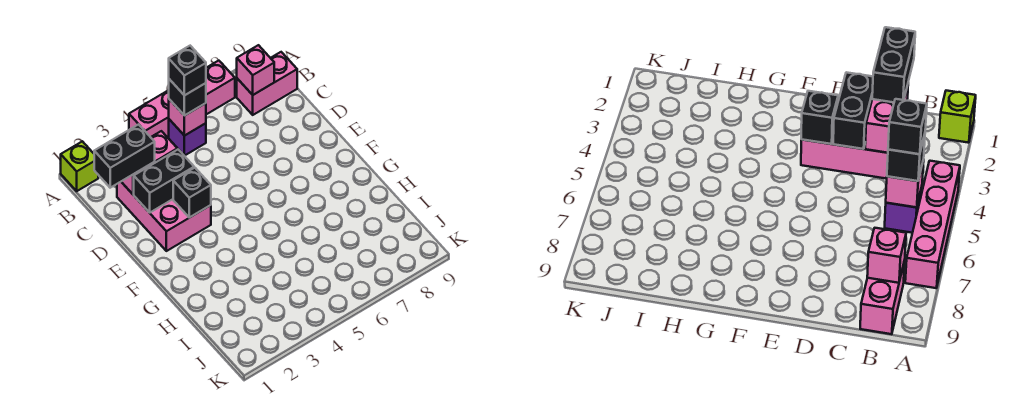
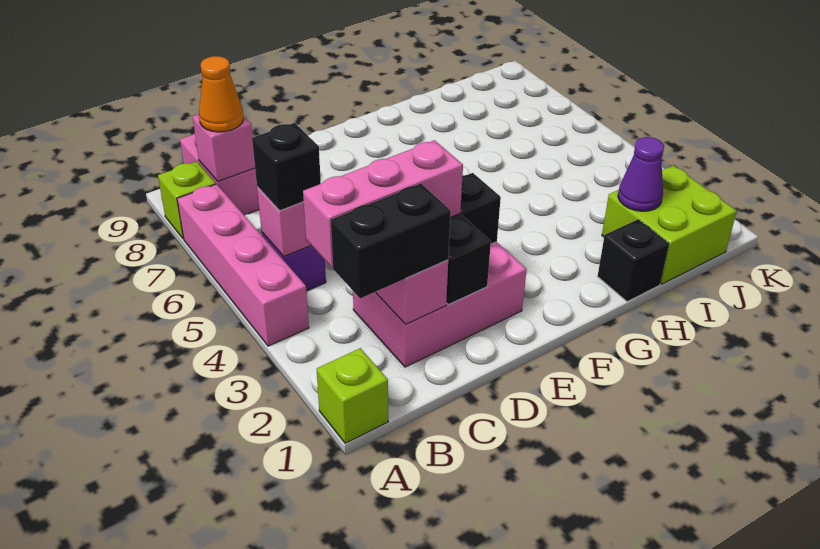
none -> lime brick A8 level 1
none -> pink brick B3:D3 level 3
black brick B5 level 4 -> black brick H1 level 1
none -> orange cone B8 level 3
black brick C1:C2 level 3 -> black brick B2:C2 level 3
none -> lime brick I1:J2 level 1
none -> purple cone I2 level 2

